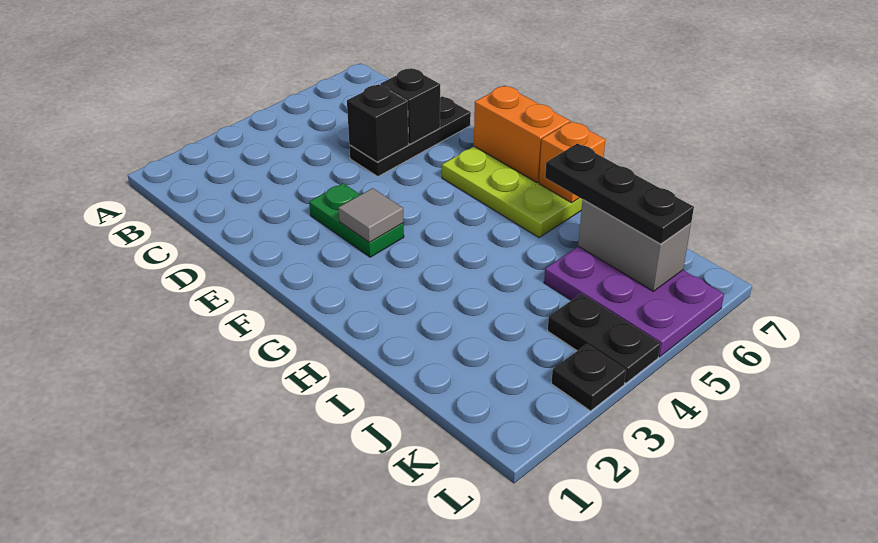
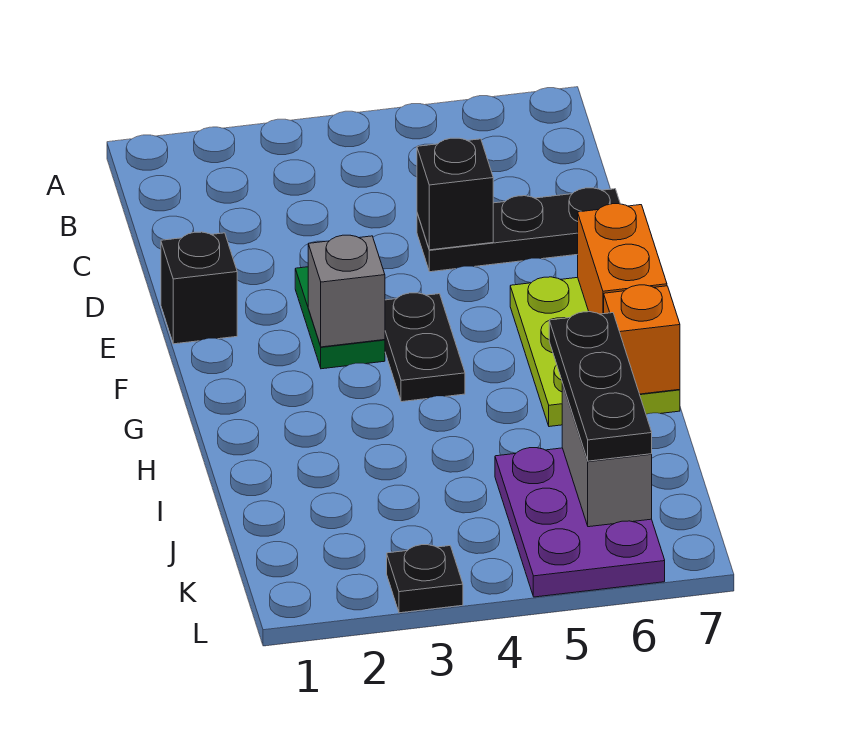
black brick D6 level 2 -> black brick E1 level 1
grey tile F3 level 2 -> grey brick F3 level 2
black plate K4:L4 level 1 -> black plate F4:G4 level 1

